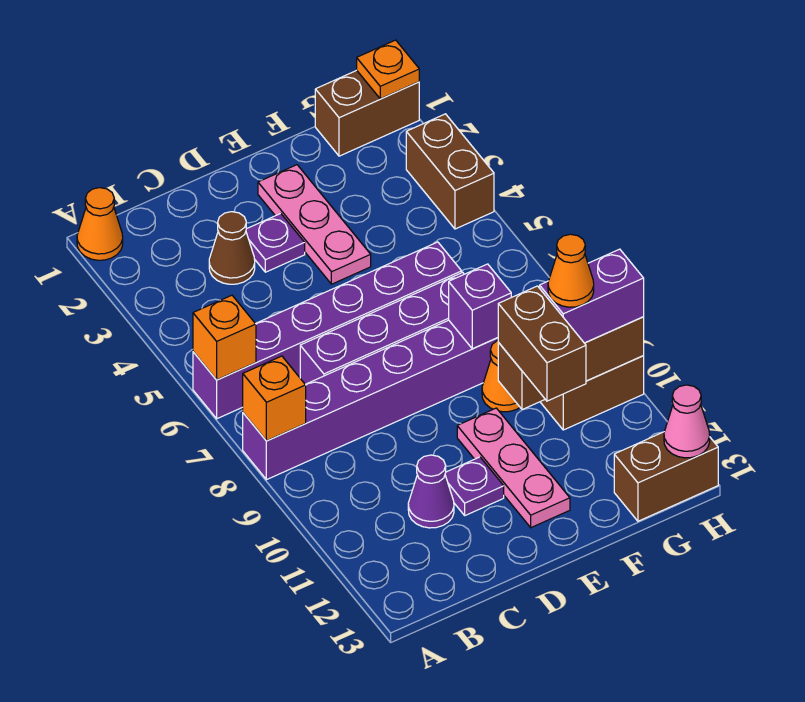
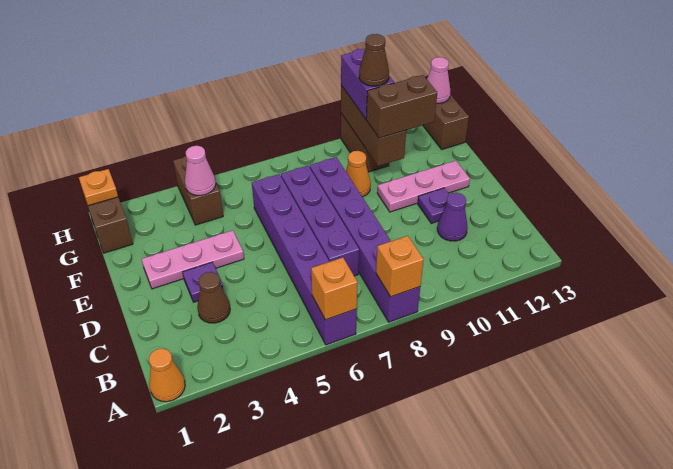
purple brick F8 level 2 -> none
none -> pink cone G4 level 2
orange cone G10 level 4 -> brown cone G10 level 4
brown brick H3:H4 level 1 -> brown brick G4:H4 level 1

